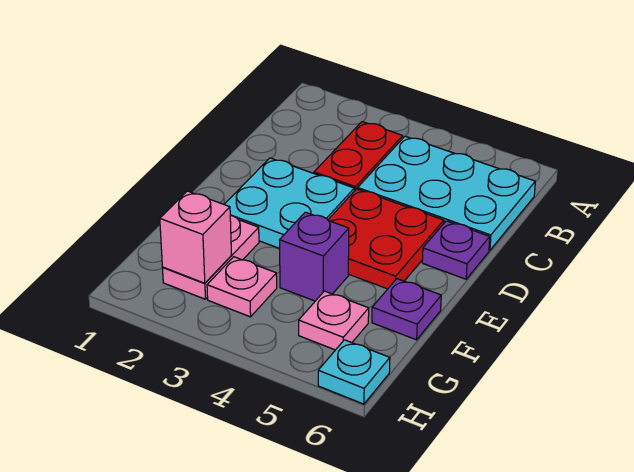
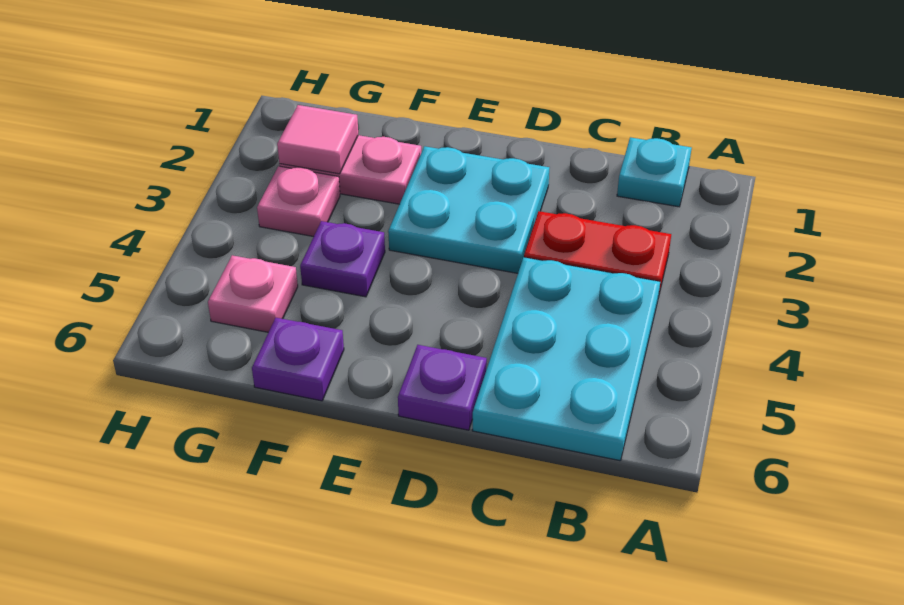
red plate D4:E5 level 1 -> none
purple brick F4 level 1 -> purple plate F4 level 1
pink brick G2 level 2 -> pink tile G2 level 2
cyan plate H6 level 1 -> cyan plate B1 level 1

